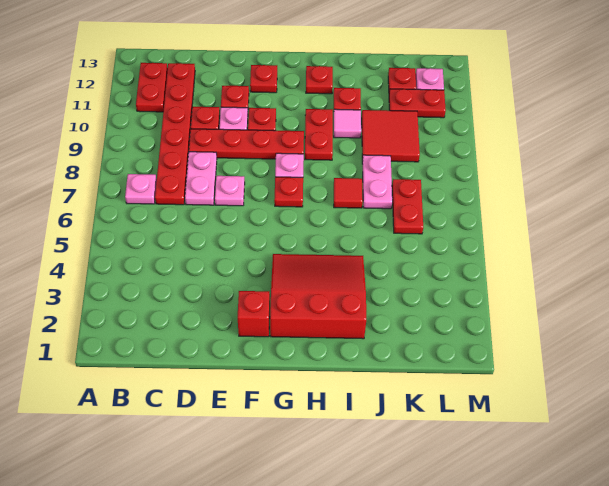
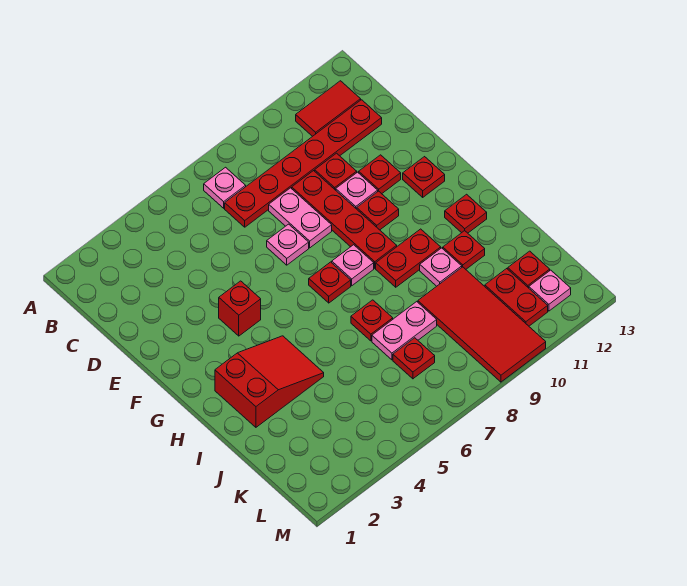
red plate B11:B12 level 1 -> red tile B11:B12 level 1
pink plate D7:D8 level 1 -> pink plate D8:E8 level 1
red brick F2 level 1 -> red brick F4 level 1
red slope G2:I4 level 1 top 2 -> red slope H2:I4 level 1 top 2
red tile I7 level 1 -> red plate I7 level 1
pink tile I10 level 1 -> pink plate I10 level 1
red tile J9:K10 level 1 -> red tile J9:M10 level 1
red plate K6:K7 level 1 -> red plate K7 level 1

